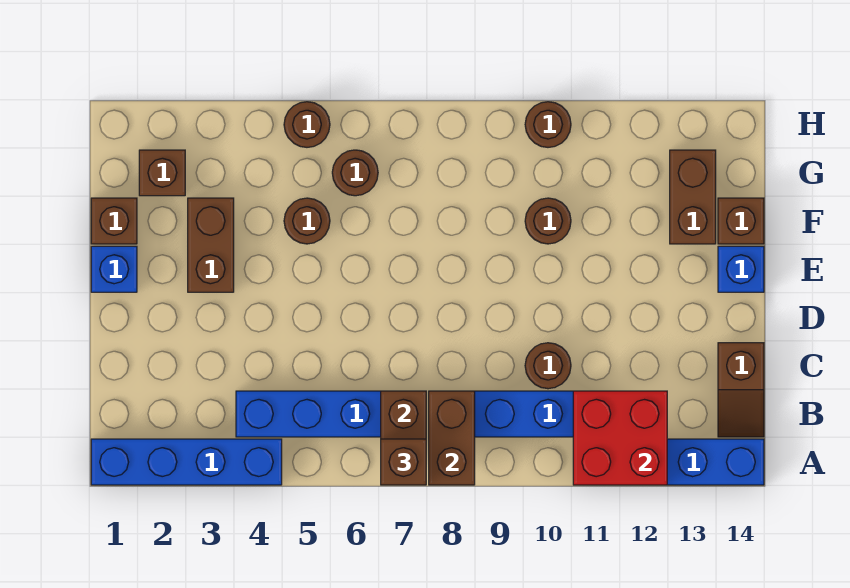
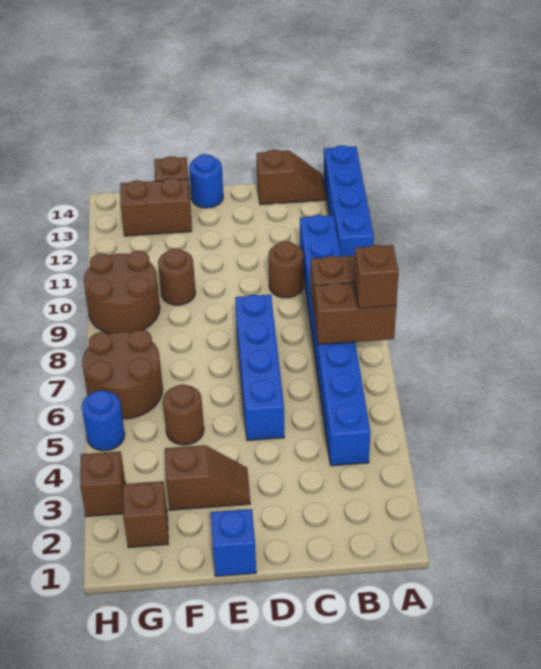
blue brick A1:A4 level 1 -> blue brick D5:D8 level 1
red brick A11:B12 level 2 -> none
brown brick E3:F3 level 1 -> brown slope E3:F3 level 1 top F
blue brick E14 level 1 -> blue round brick E14 level 1
brown brick F1 level 1 -> brown brick H3 level 1
brown round brick G6 level 1 -> brown round brick G6:H7 level 1
brown round brick H5 level 1 -> blue round brick H5 level 1
brown round brick H10 level 1 -> brown round brick G9:H10 level 1

